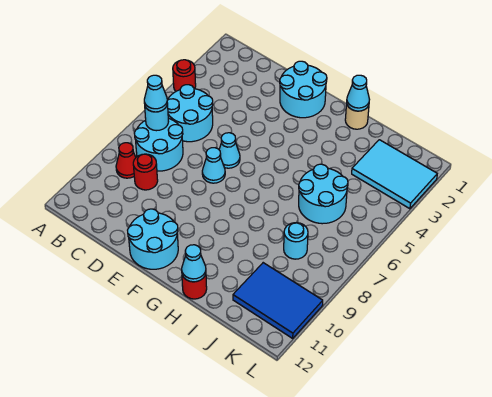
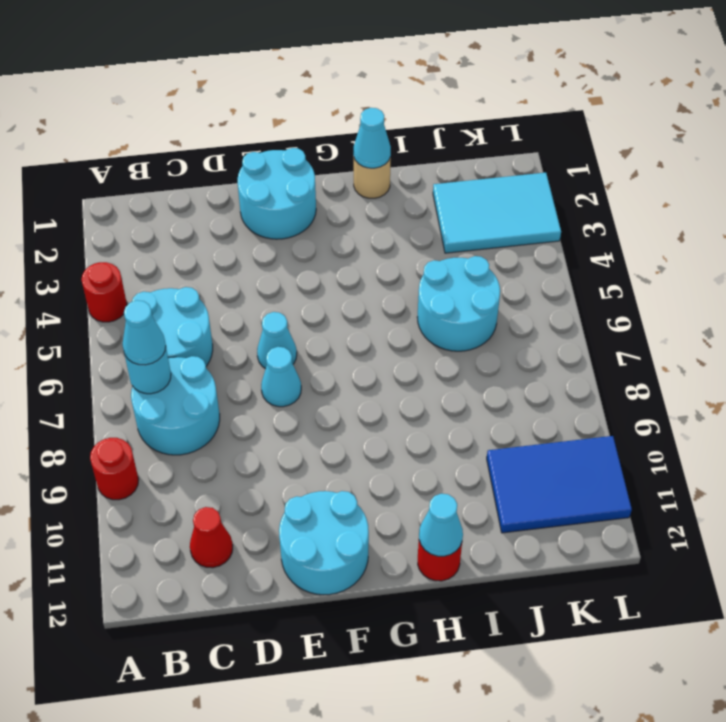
red cone B9 level 1 -> red cone C11 level 1
red round brick C9 level 1 -> red round brick A9 level 1
cyan round brick J8 level 1 -> none

